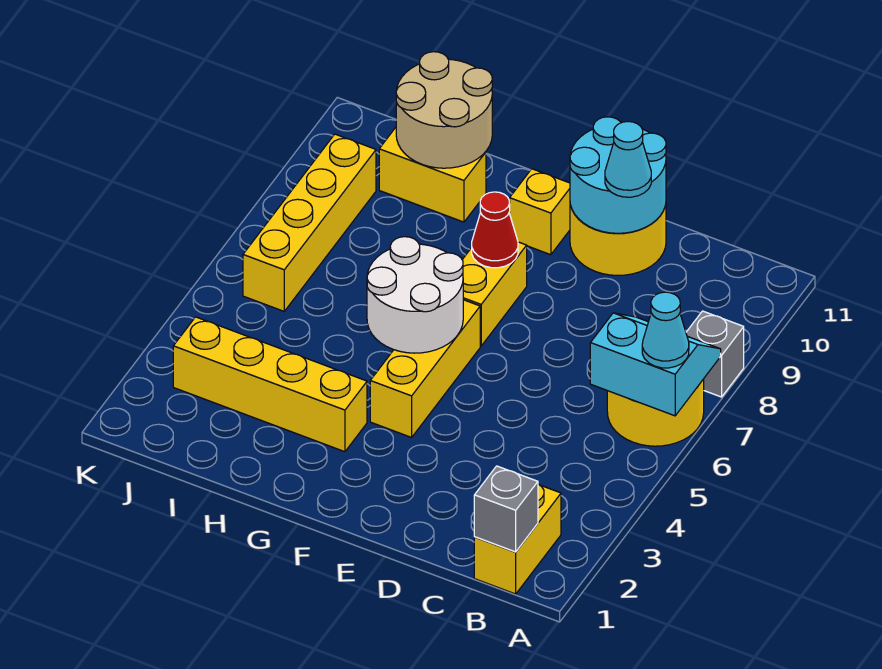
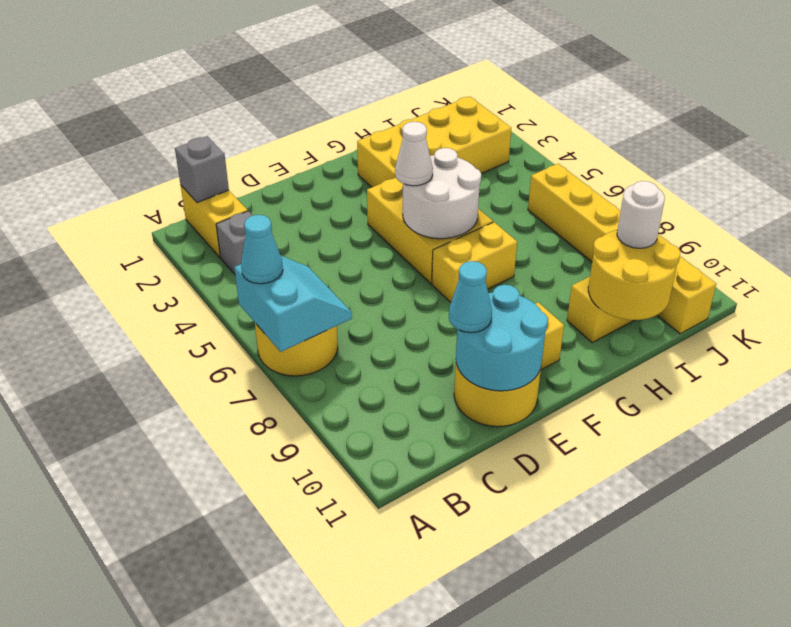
cyan slope A6:B7 level 2 top 6 -> cyan slope A6:B7 level 2 top A
grey brick A8 level 1 -> grey brick B3 level 1
yellow brick F4:F6 level 1 -> yellow brick F4:G6 level 1
none -> white cone F5 level 3
yellow brick F7:F8 level 1 -> yellow brick F7:G7 level 1
red cone F8 level 2 -> none
yellow brick G3:J3 level 1 -> yellow brick G2:J3 level 1
tan round brick H10:I11 level 2 -> yellow round brick H10:I11 level 2
none -> white round brick I10 level 3
yellow brick J6:J9 level 1 -> yellow brick J6:J11 level 1

